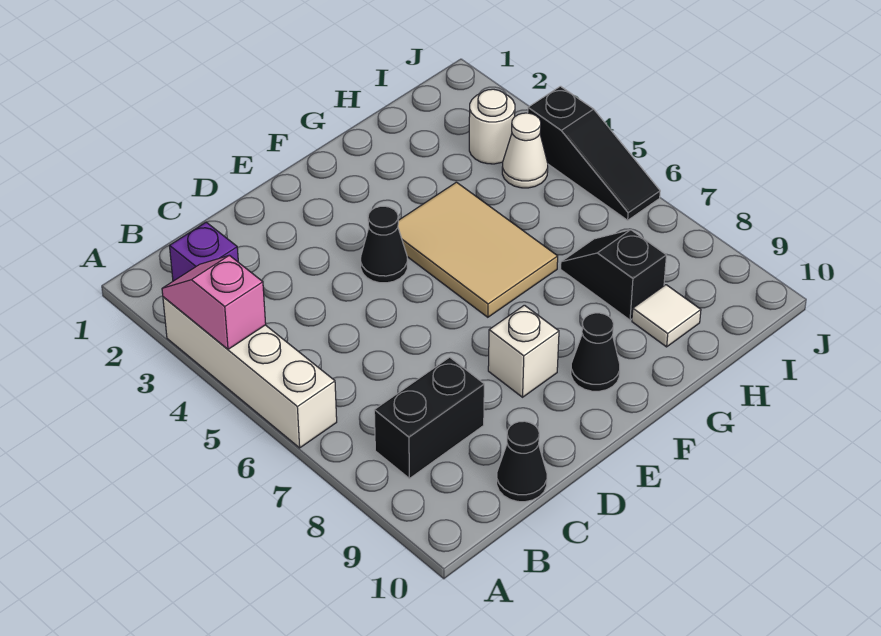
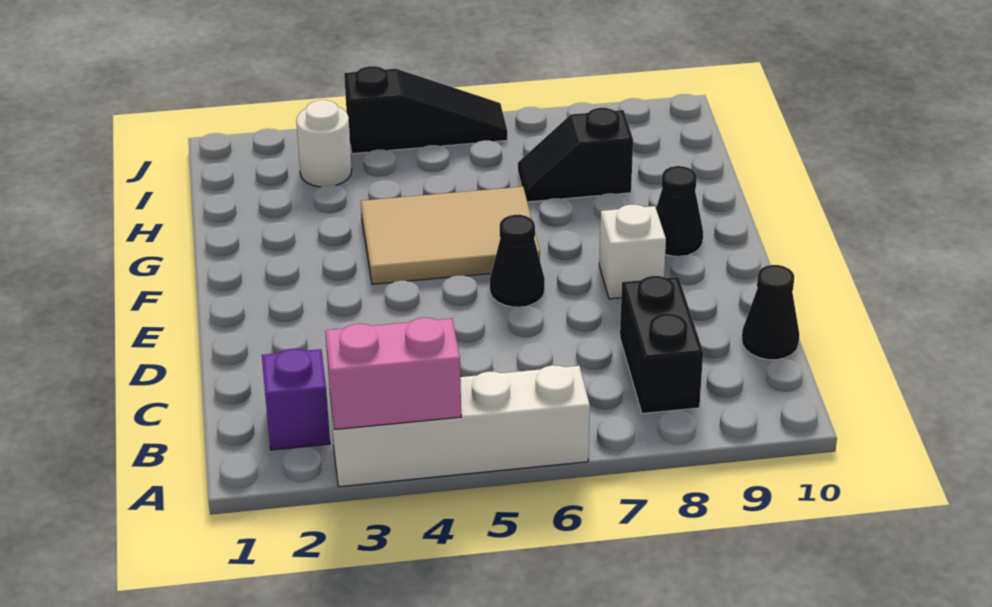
pink slope A3:A4 level 2 top 4 -> pink brick A3:A4 level 2
black cone E4 level 1 -> black cone E6 level 1
white tile H9 level 1 -> none
white cone I4 level 1 -> none

